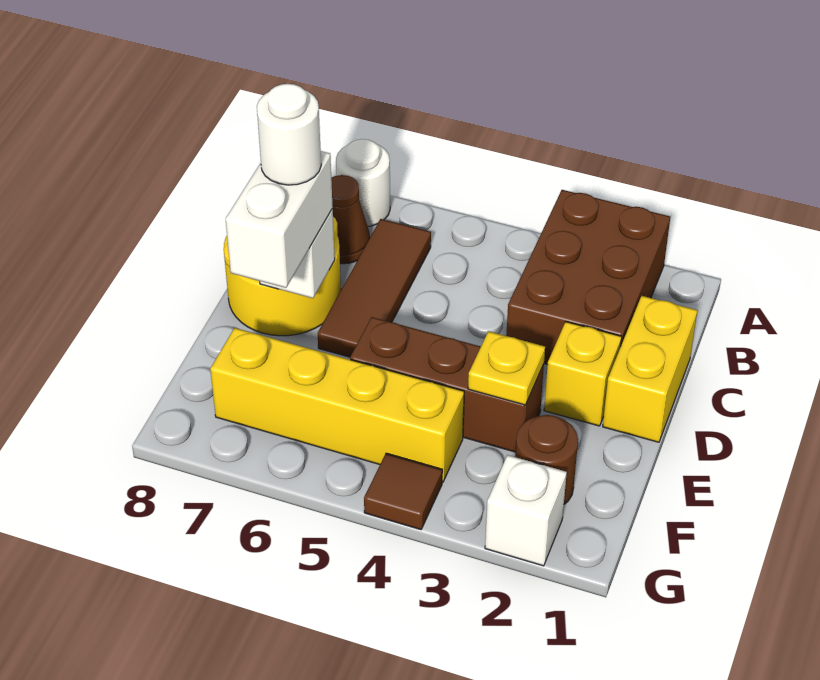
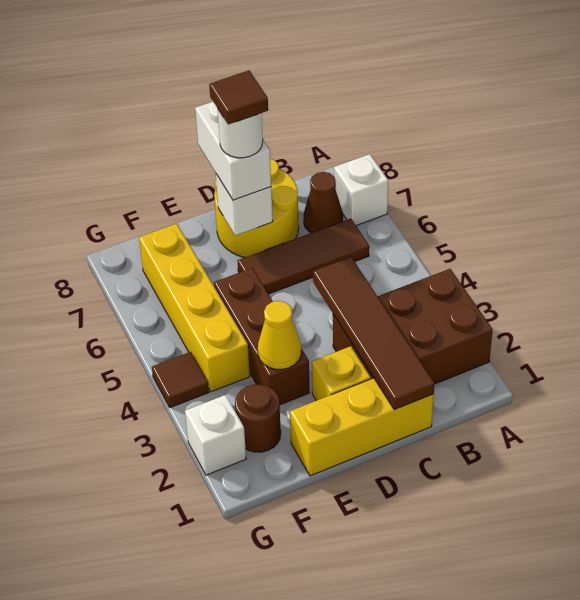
white round brick A7 level 1 -> white brick A7 level 1
yellow brick C1:D1 level 1 -> yellow brick C1:E1 level 1
none -> brown tile C1:C4 level 2
white brick D7:E7 level 3 -> white brick D7:D8 level 3
none -> brown tile D7 level 5
yellow plate E3 level 2 -> yellow cone E3 level 2

